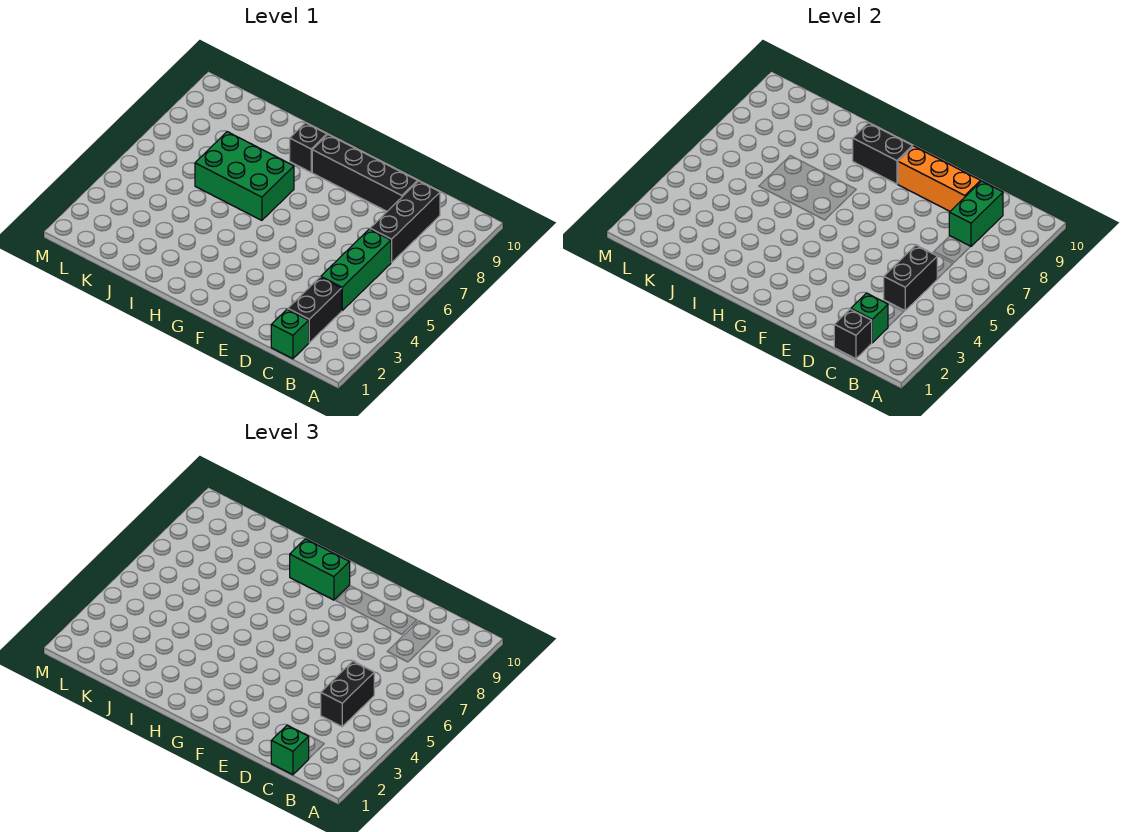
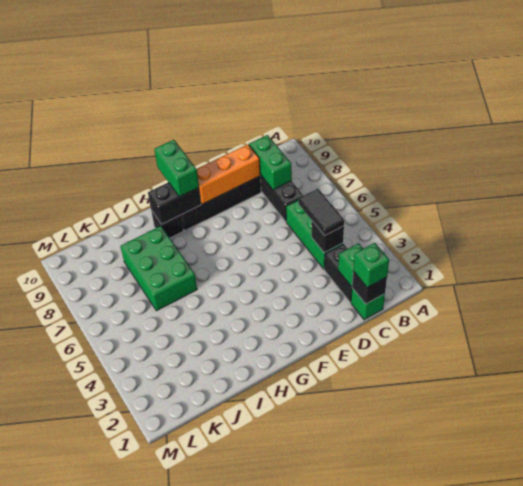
black brick C4:C5 level 2 -> black brick C4 level 2
black brick C4:C5 level 3 -> black tile C4:C5 level 3
green brick G9:H9 level 3 -> green brick G9:G10 level 3
green brick H6:J7 level 1 -> green brick I6:J8 level 1

